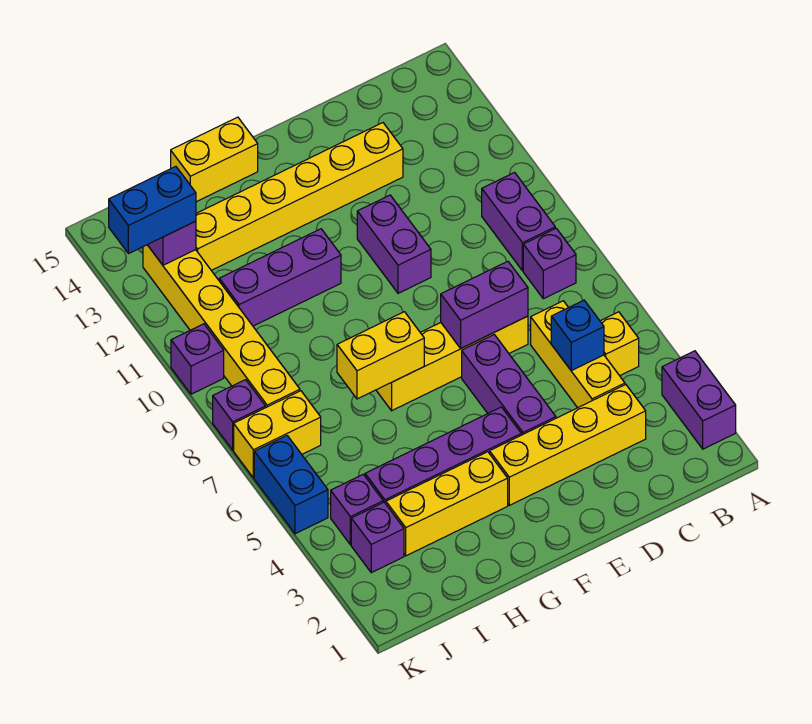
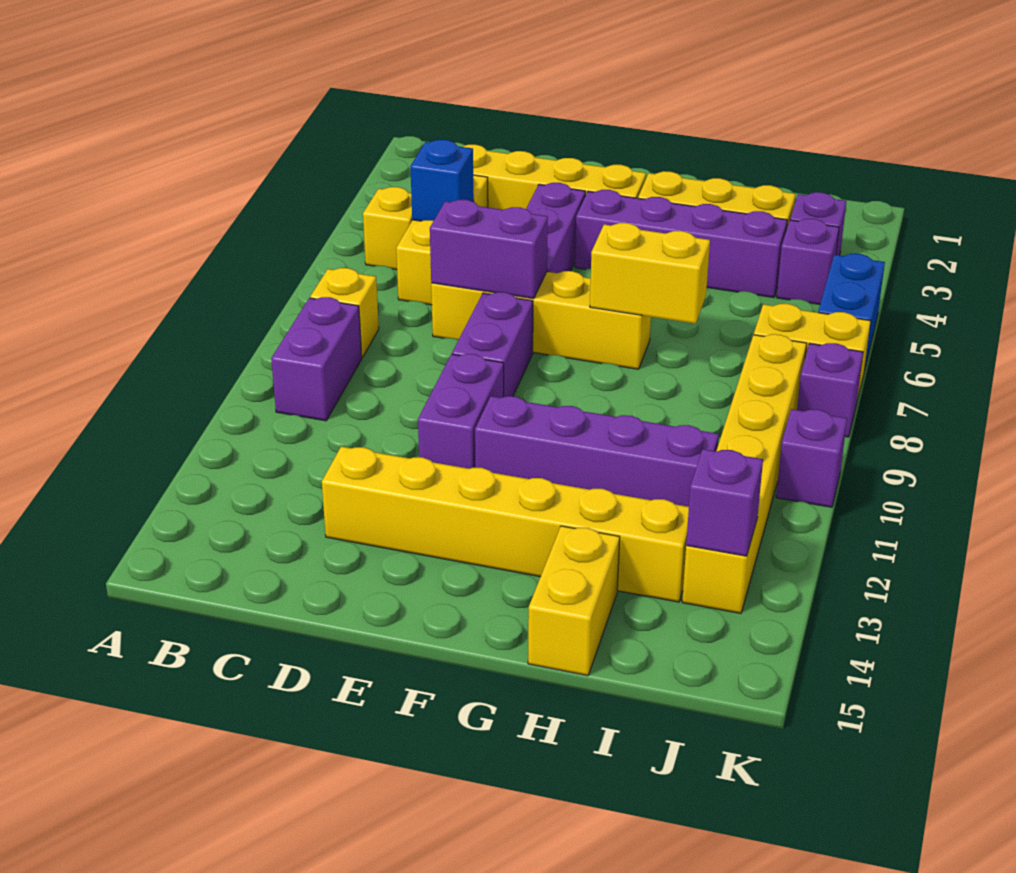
purple brick A2:A3 level 1 -> purple brick E8:E9 level 1
purple brick B8 level 1 -> yellow brick B8 level 1
purple brick G11:I11 level 1 -> purple brick F11:I11 level 1
yellow brick G15:H15 level 1 -> yellow brick H14:H15 level 1
blue brick J13:K13 level 3 -> none

